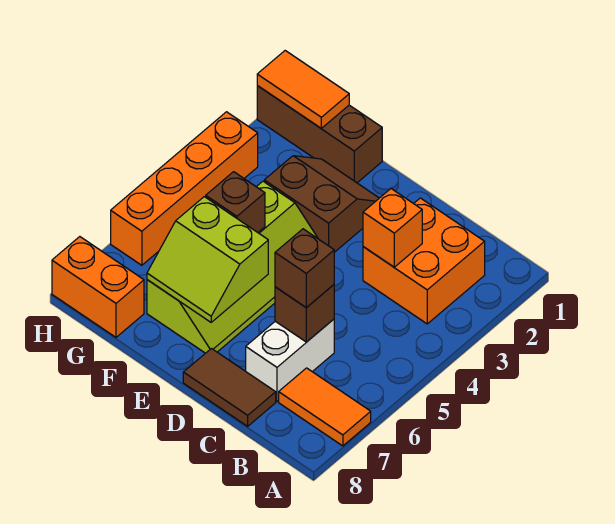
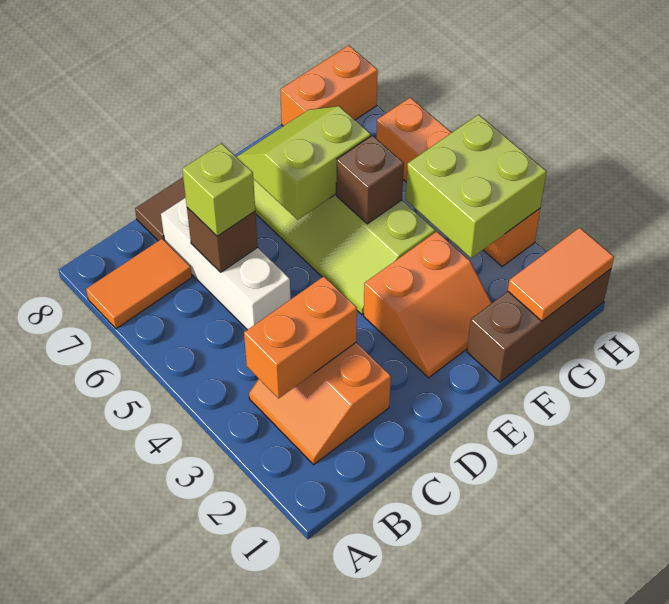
orange brick B2:C3 level 1 -> orange slope B2:C3 level 1 top C
orange brick C3 level 2 -> orange brick B3:C3 level 2
white brick C6:C7 level 1 -> white brick C5:C7 level 1
brown brick C6 level 3 -> lime brick C6 level 3
brown slope E2:F3 level 1 top 3 -> orange slope E2:F3 level 1 top 3
none -> lime brick G3:H4 level 2

